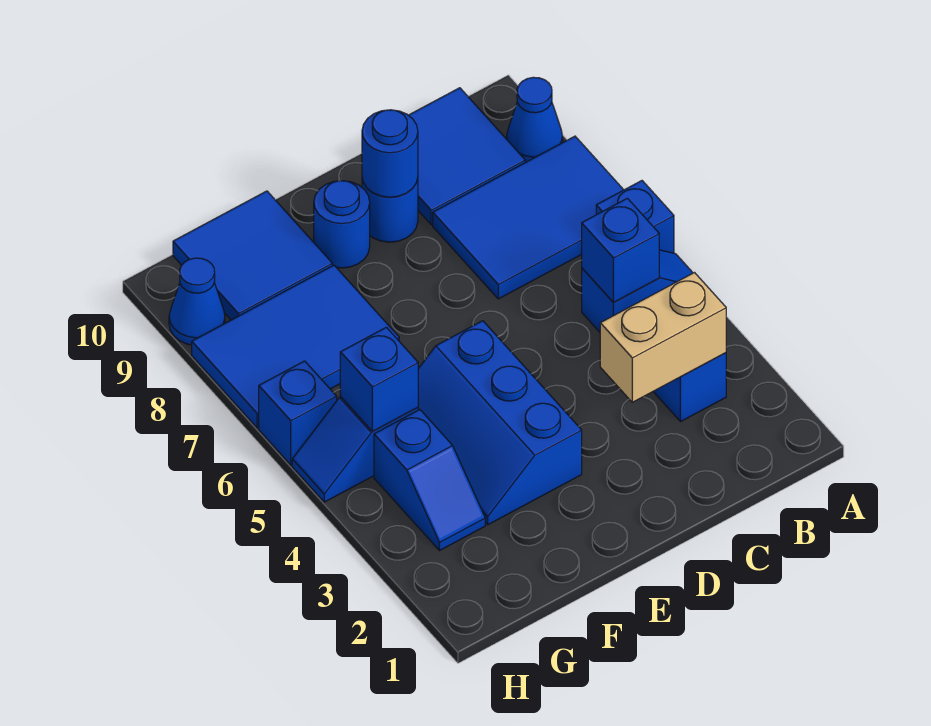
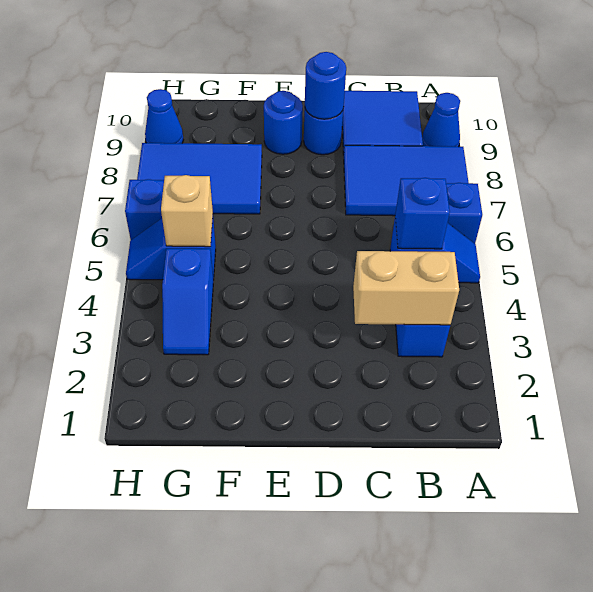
blue slope E3:F5 level 1 top E -> none
blue tile F9:G10 level 1 -> none
blue brick G5 level 2 -> tan brick G5 level 2

